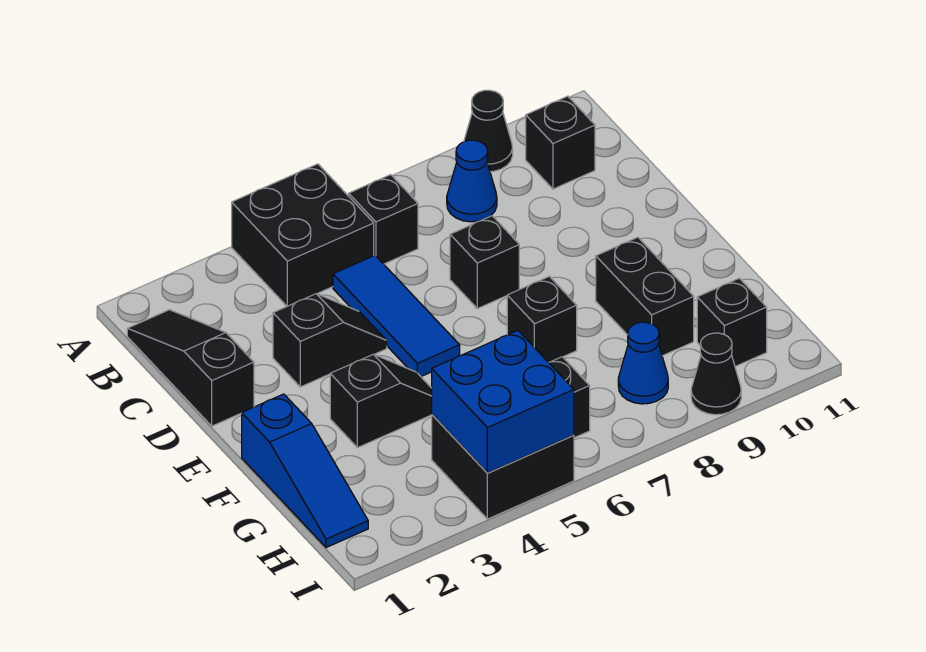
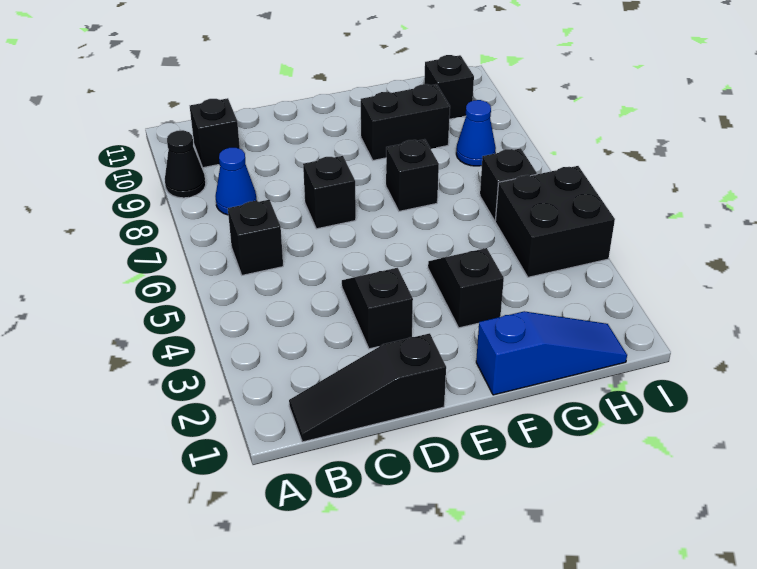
black brick A4:B5 level 1 -> none
blue tile C5:E5 level 1 -> none
blue brick H4:I5 level 2 -> none
black cone I9 level 1 -> none

